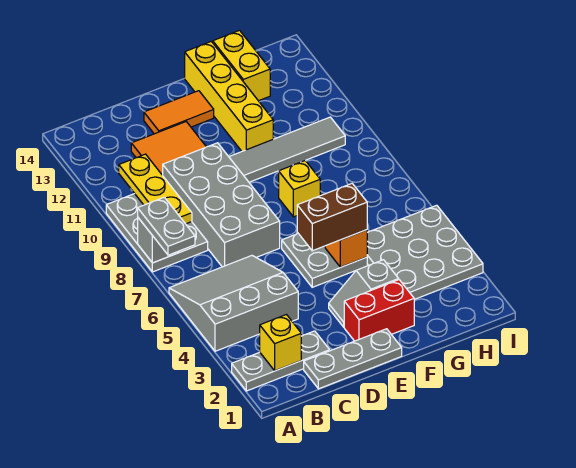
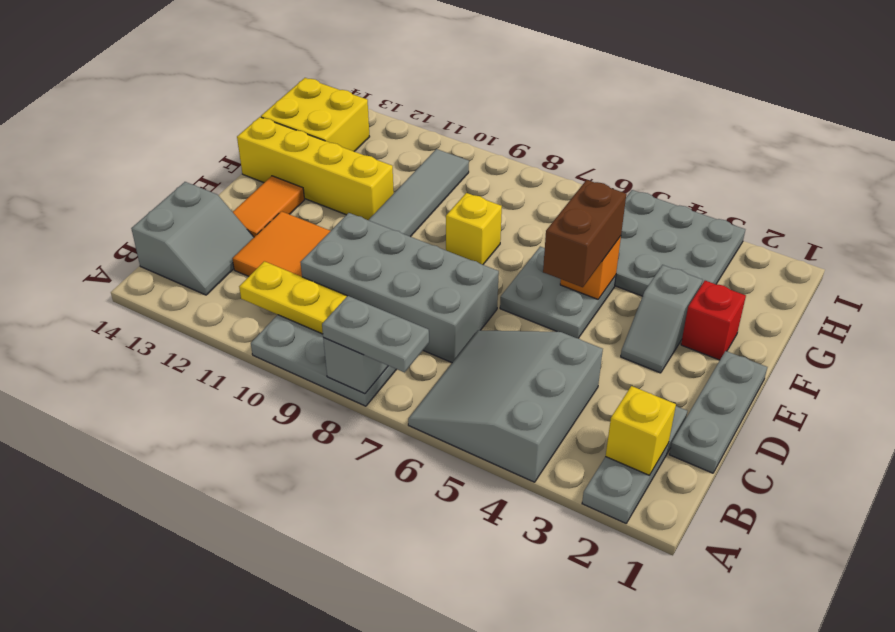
none -> grey slope B13:C14 level 1 top 14
red brick E2:F2 level 1 -> red brick F2 level 1
yellow brick G13:G14 level 1 -> yellow brick G13:H14 level 1

